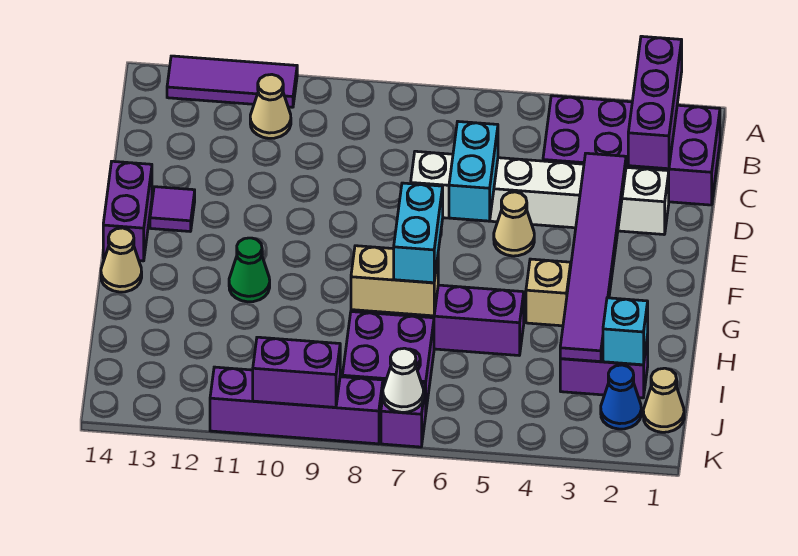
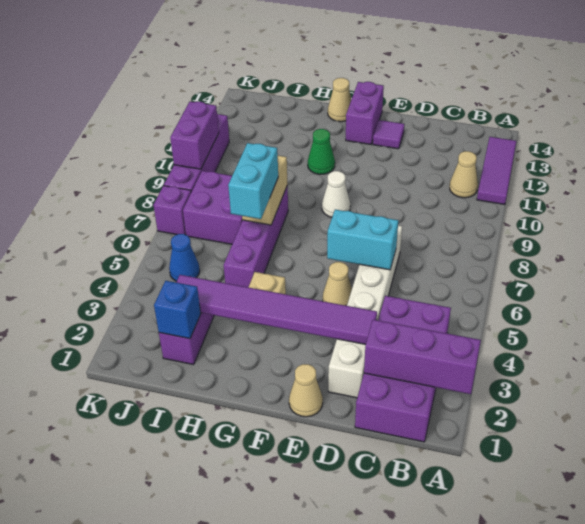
purple brick E14:F14 level 1 -> purple brick F13:F14 level 1
cyan brick G7:H7 level 3 -> cyan brick H6:H7 level 3
cyan brick I2 level 2 -> blue brick I2 level 2
tan cone J1 level 1 -> tan cone E1 level 1
blue cone J2 level 1 -> blue cone J5 level 1
white cone K7 level 2 -> white cone F9 level 1

